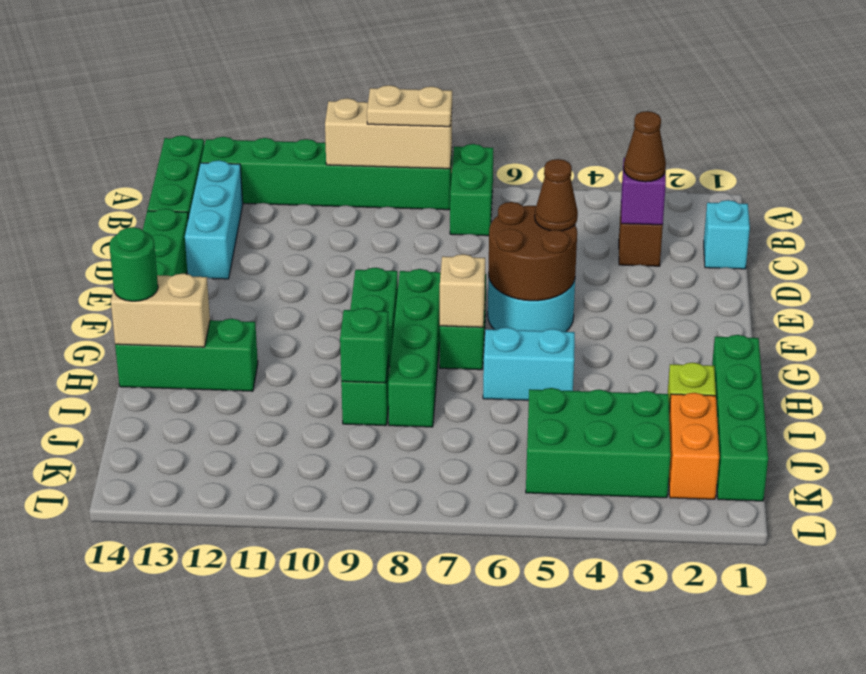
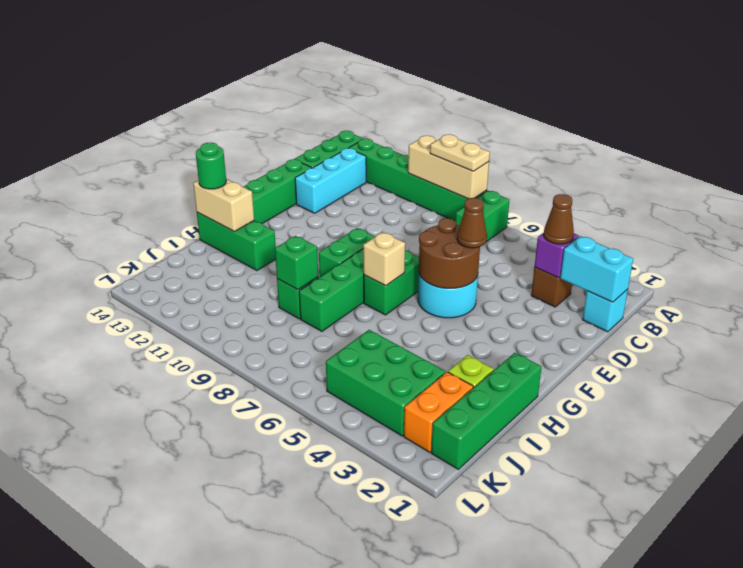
cyan brick H5:H6 level 1 -> cyan brick C1:C2 level 2

